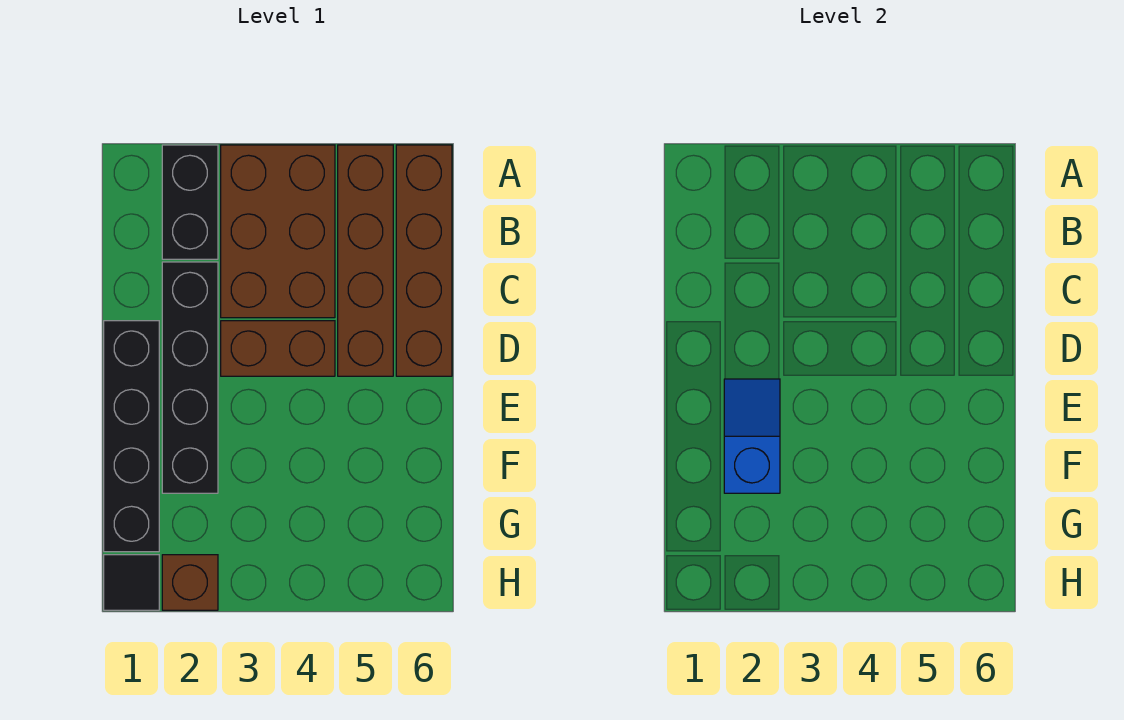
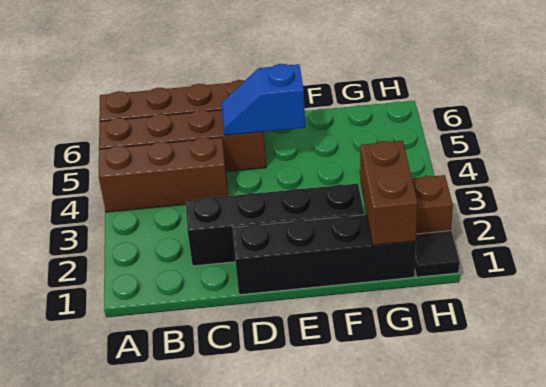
black brick A2:B2 level 1 -> none
brown brick A3:C4 level 1 -> brown brick A4:C4 level 1
brown brick D3:D4 level 1 -> brown brick G1:G2 level 2
blue slope E2:F2 level 2 top F -> blue slope D5:E5 level 2 top E

